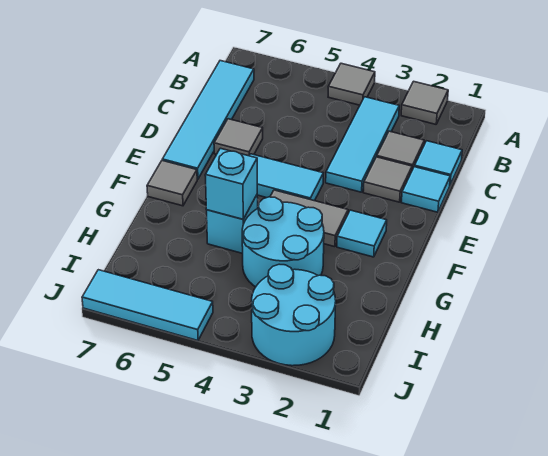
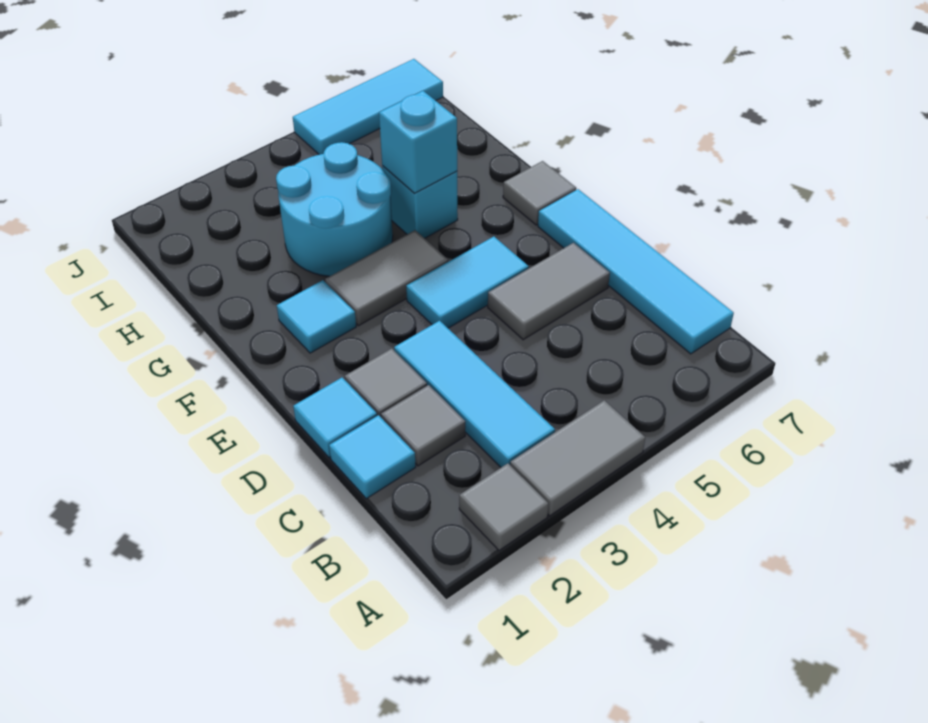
grey tile A4 level 1 -> grey tile A3:A4 level 1
grey tile D6 level 1 -> grey tile D5:D6 level 1
cyan round brick I2:J3 level 1 -> none

